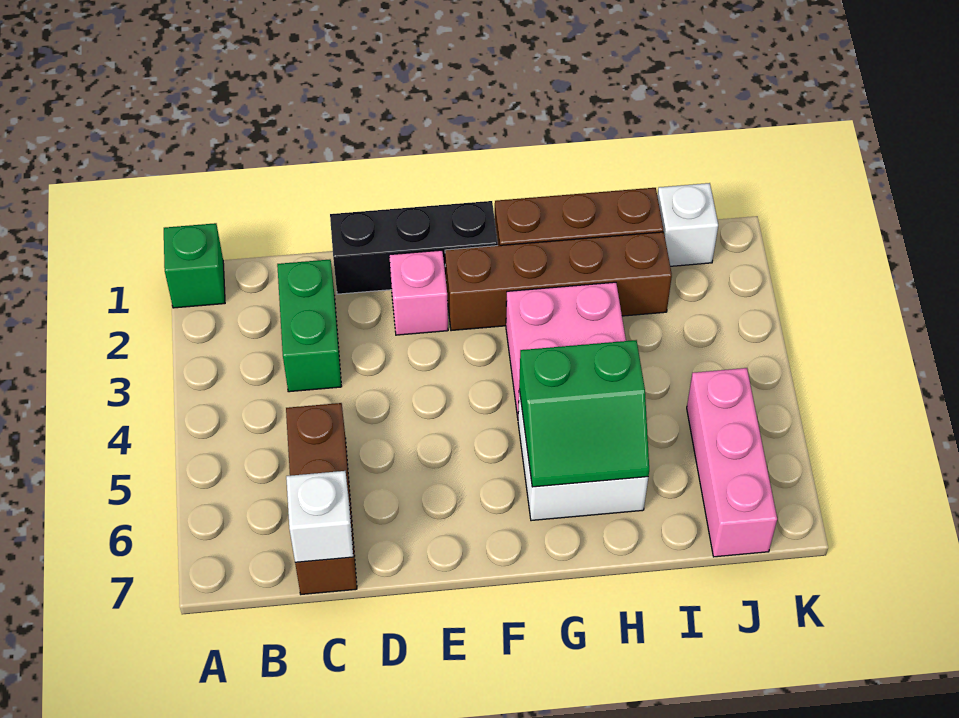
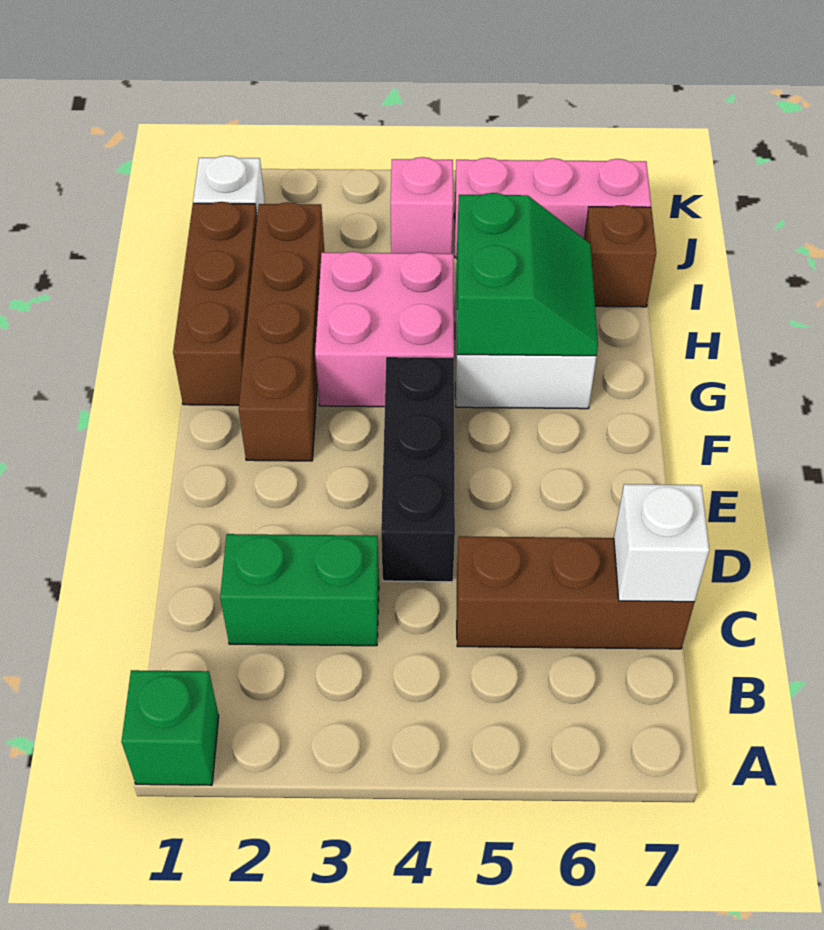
black brick D1:F1 level 1 -> black brick D4:F4 level 1
pink brick E2 level 1 -> pink brick J4 level 1
none -> brown brick I7 level 1

